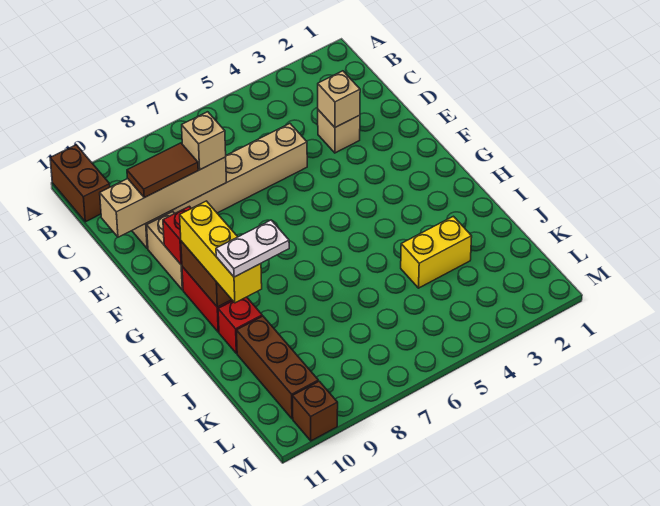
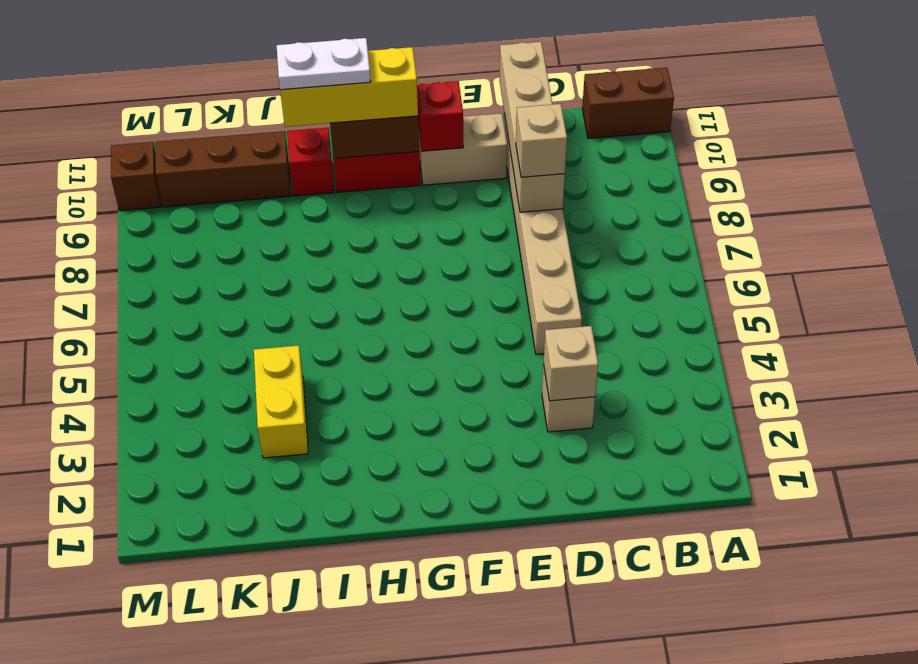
brown tile D9:D10 level 3 -> none
white plate I9:I10 level 4 -> white plate H10:I10 level 4

